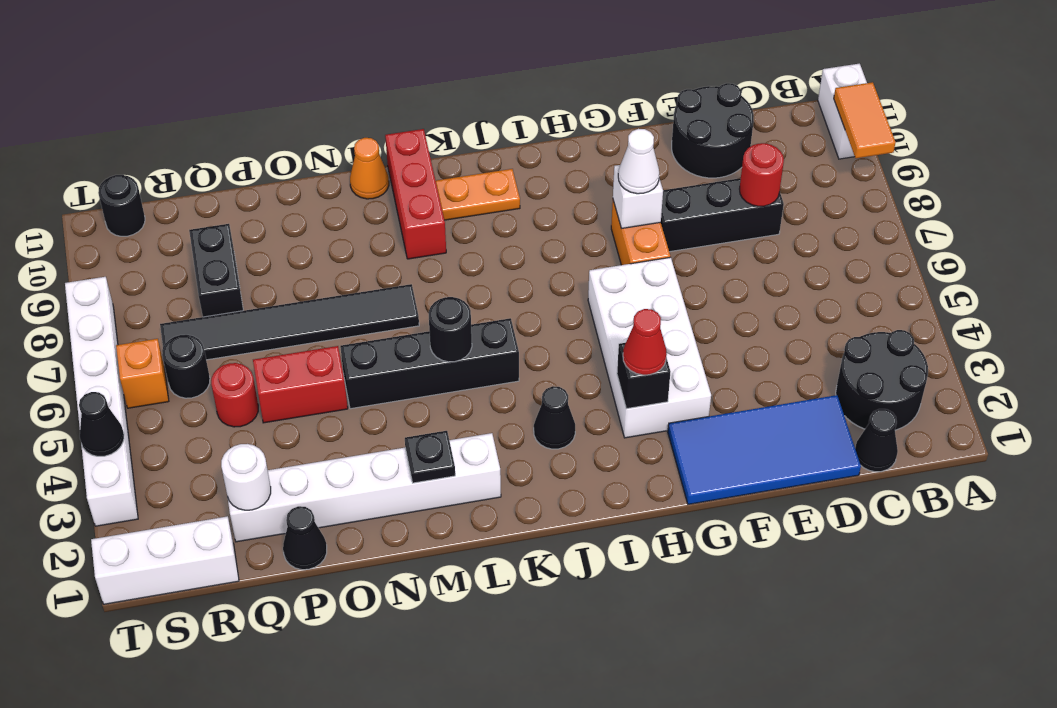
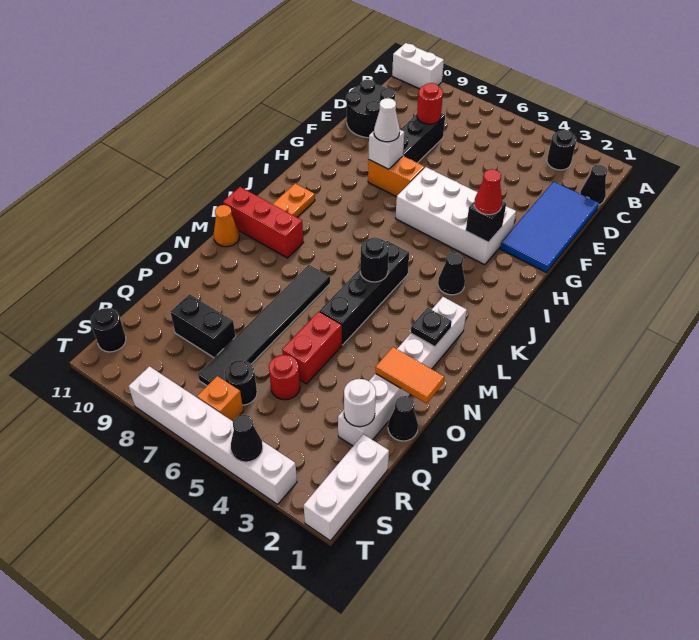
orange tile A9:A10 level 2 -> orange tile O1:O2 level 2
black round brick B2:C3 level 1 -> black round brick B3 level 1

